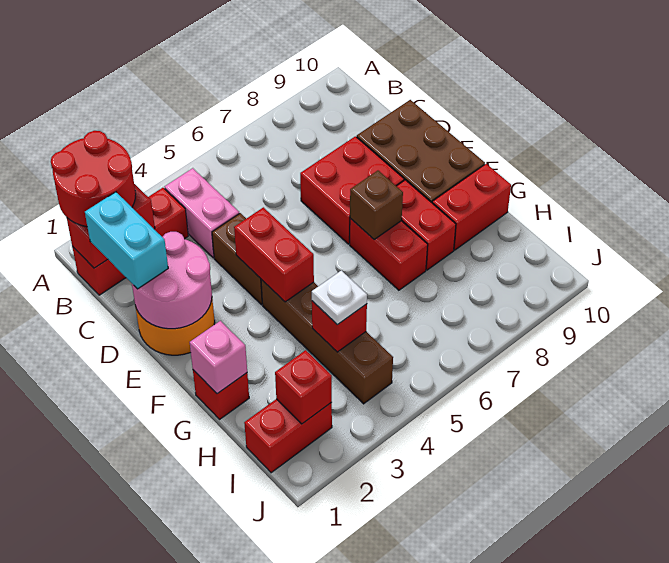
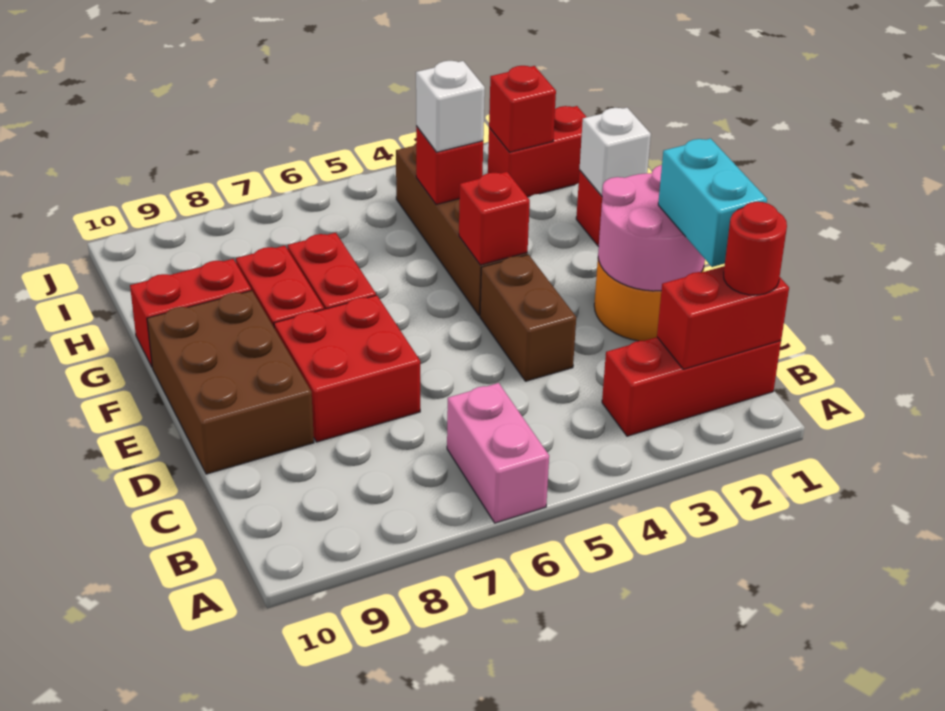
red round brick A1:B2 level 3 -> red round brick B1 level 3
pink brick B4:C4 level 1 -> pink brick A6:B6 level 1
red brick E4:F4 level 2 -> red brick F4 level 2
brown brick F7 level 2 -> none
pink brick G1 level 2 -> white brick G1 level 2
white plate H4 level 3 -> white brick H4 level 3

